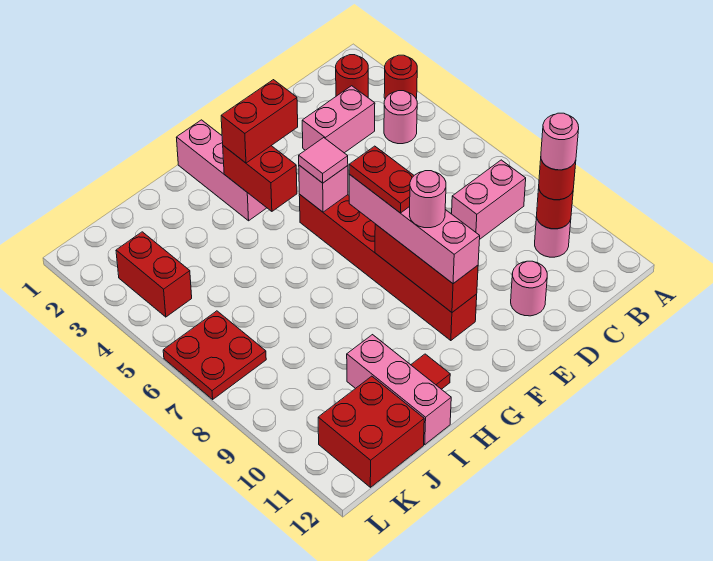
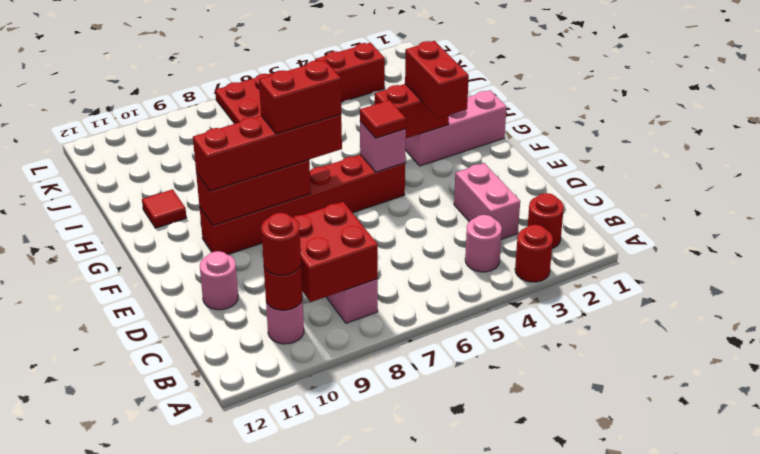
pink round brick B10 level 4 -> none
pink tile F5 level 3 -> red tile F5 level 3
pink brick F7:F10 level 3 -> red brick F7:F10 level 3
red plate F7:F8 level 4 -> red brick F7:F8 level 4
pink round brick F9 level 4 -> none
pink brick I10:I12 level 1 -> none
red brick J11:K12 level 1 -> red brick B8:C9 level 2

